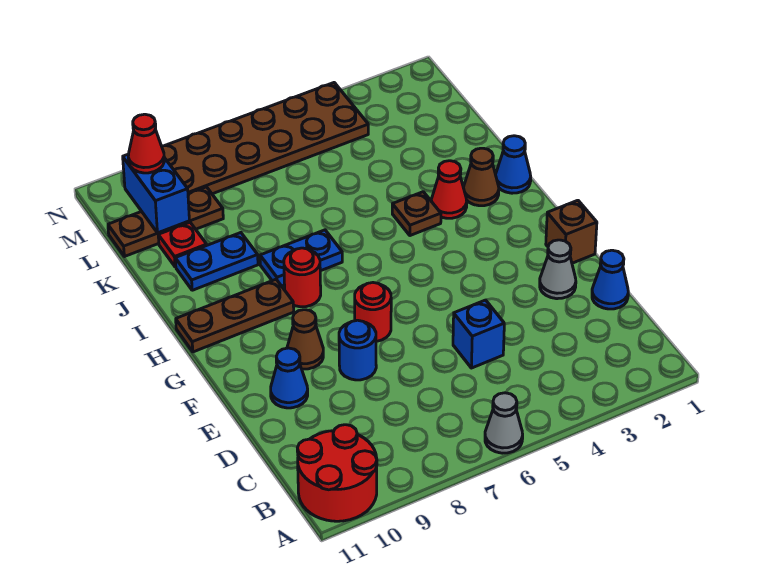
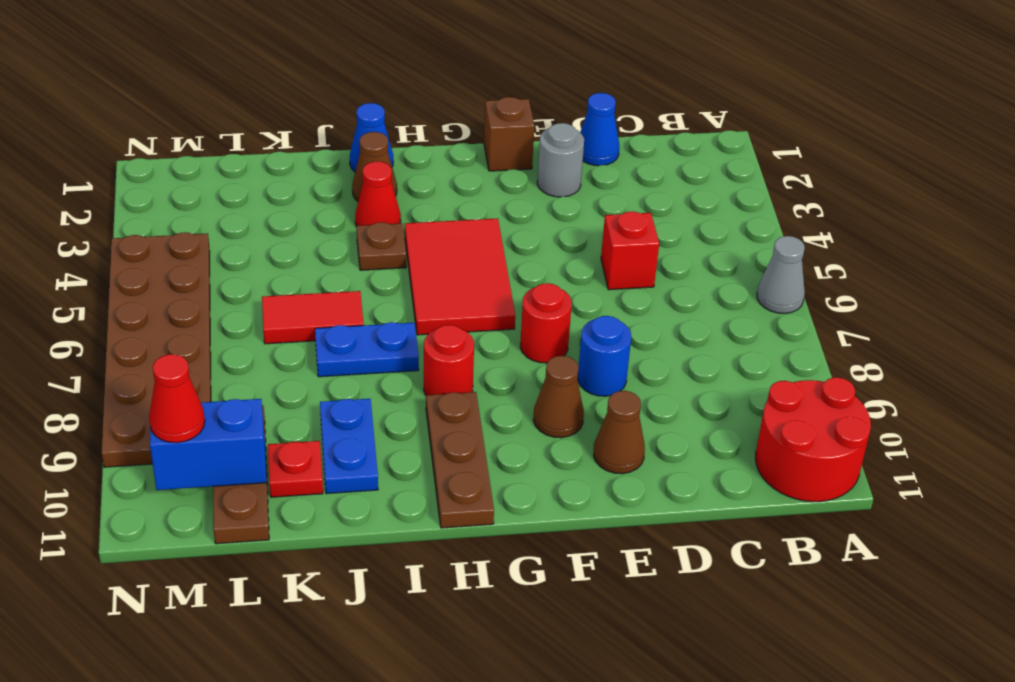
blue brick D5 level 1 -> red brick D5 level 1
grey cone E2 level 1 -> grey round brick E2 level 1
blue cone E10 level 1 -> brown cone E10 level 1
none -> red tile G4:H6 level 1
blue plate I7:I8 level 1 -> blue plate I7:J7 level 1
none -> red tile J6:K6 level 1

